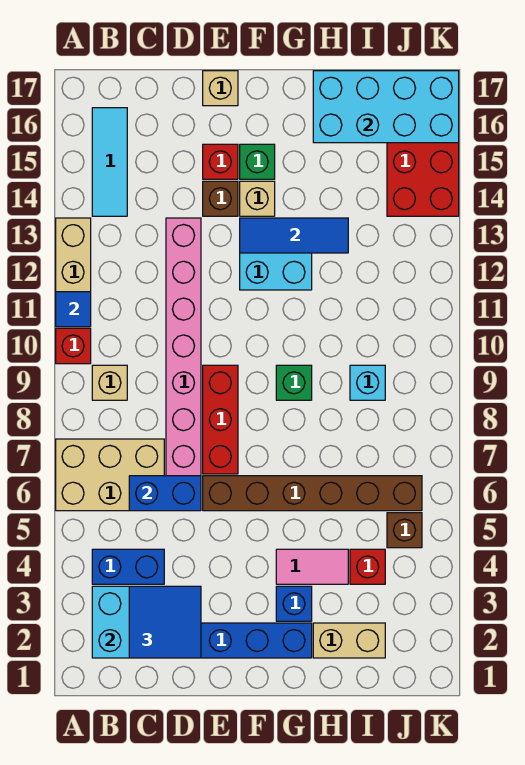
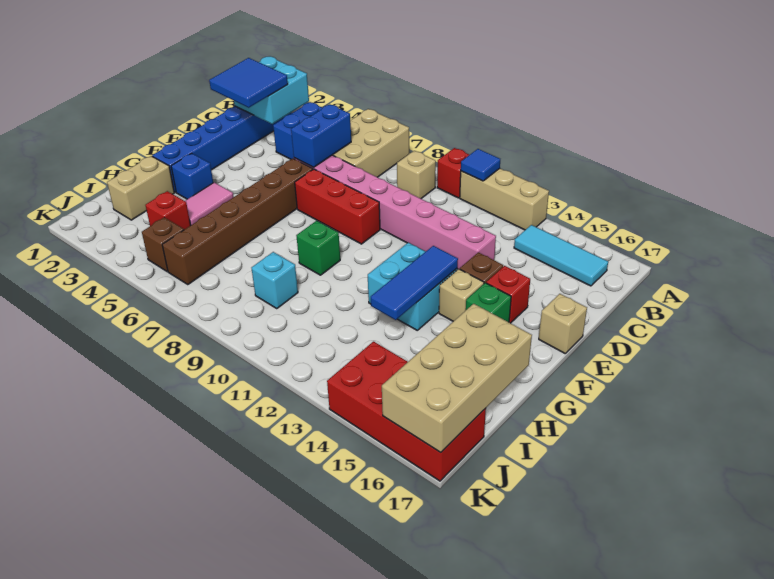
cyan brick H16:K17 level 2 -> tan brick H16:K17 level 2

